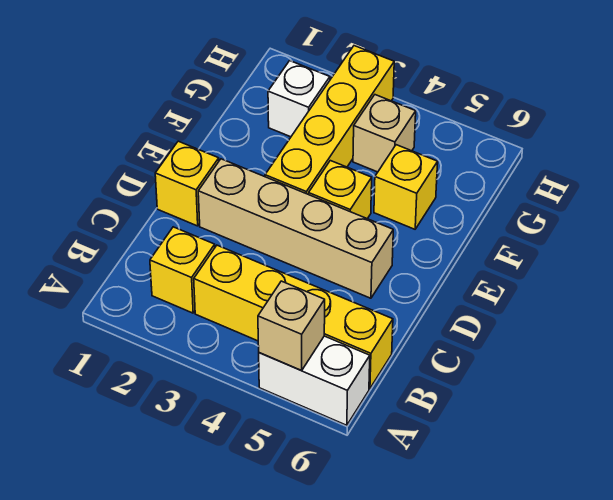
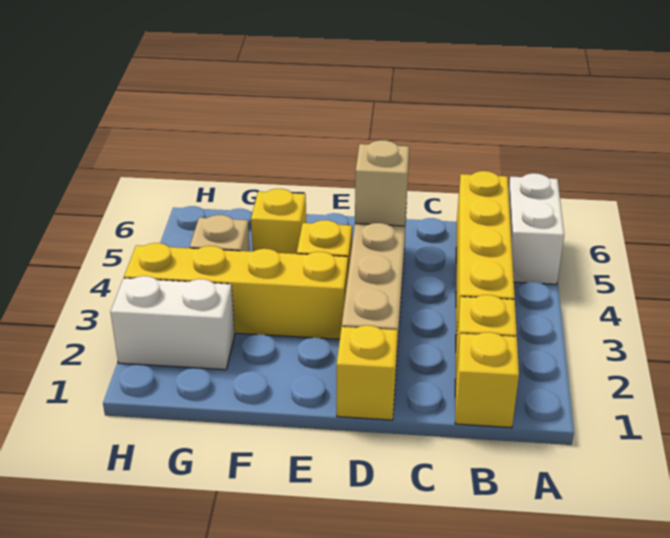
tan brick A5 level 2 -> tan brick D5 level 2
none -> yellow brick B1 level 1
white brick G2 level 1 -> white brick G2:H2 level 1

